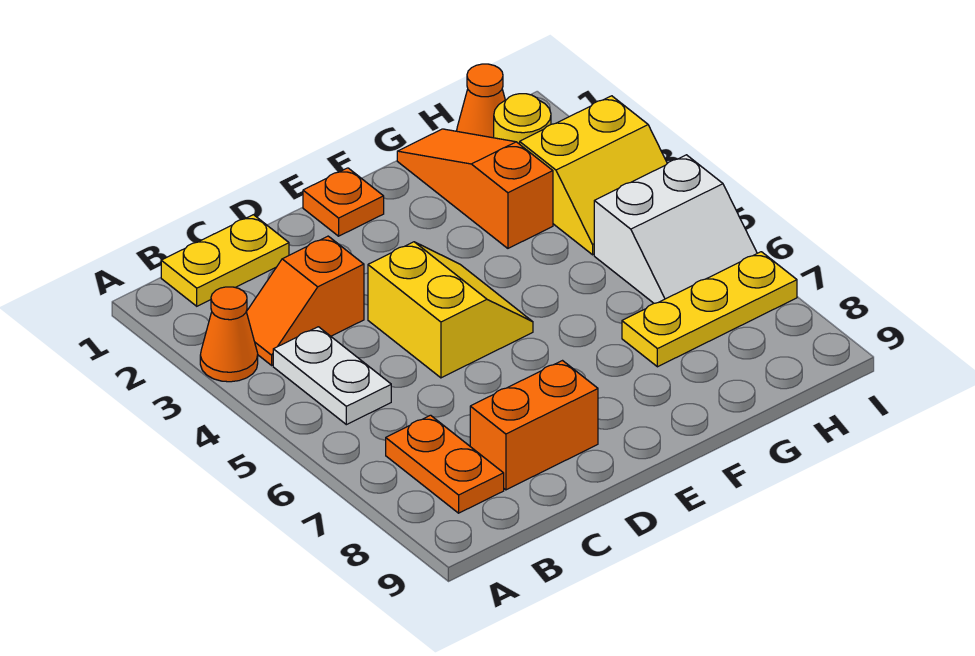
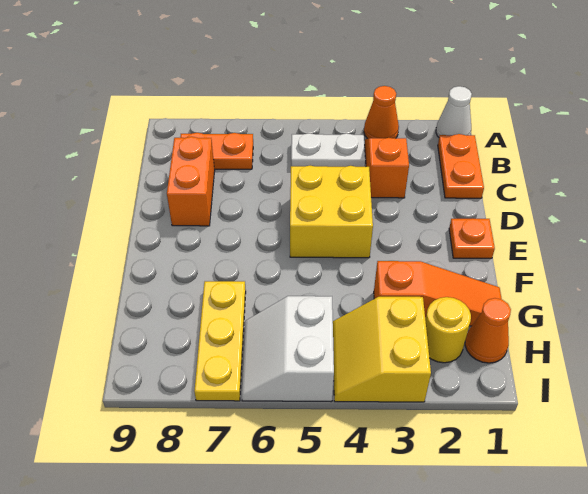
none -> white cone A1 level 1
yellow plate B1:C1 level 1 -> orange plate B1:C1 level 1
yellow slope D4:E5 level 1 top D -> yellow brick D4:E5 level 1

